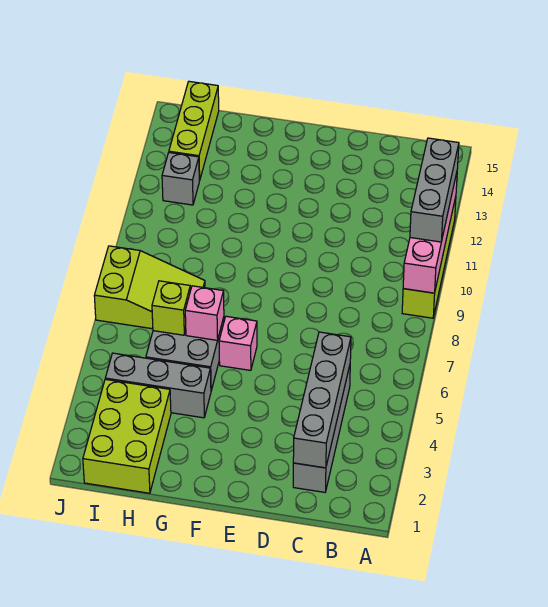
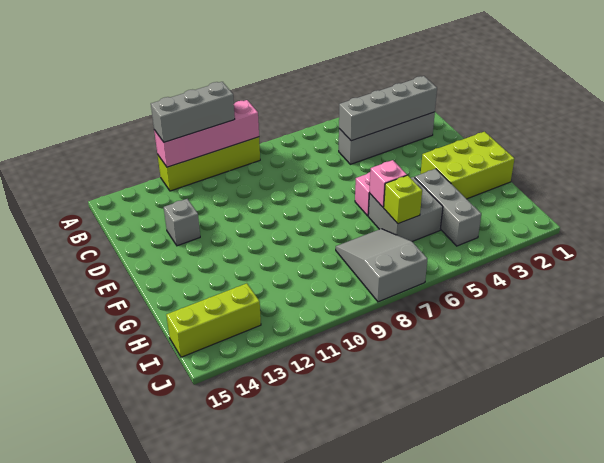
lime brick H1:I3 level 1 -> lime brick F1:G3 level 1
lime slope H7:J8 level 1 top J -> grey slope H7:J8 level 1 top J
grey brick I12 level 1 -> grey brick D13 level 1

